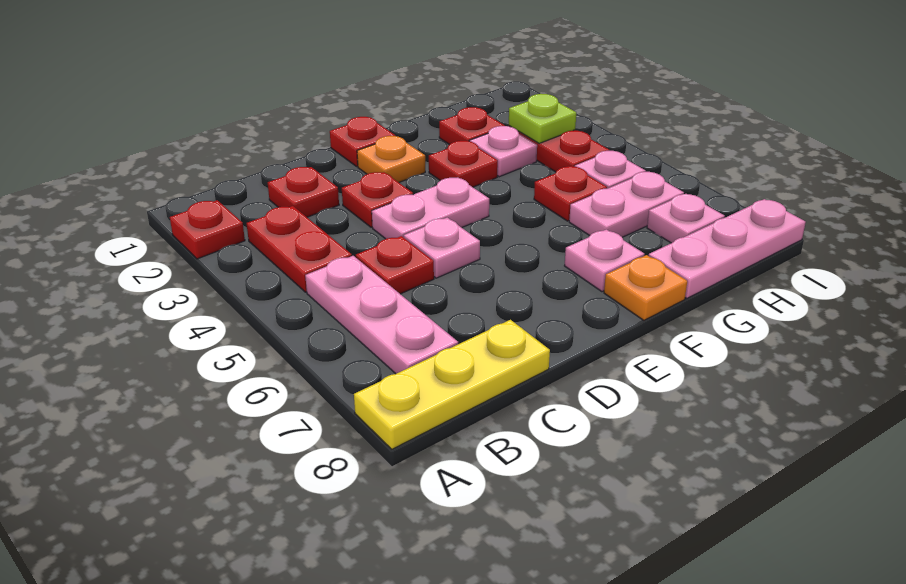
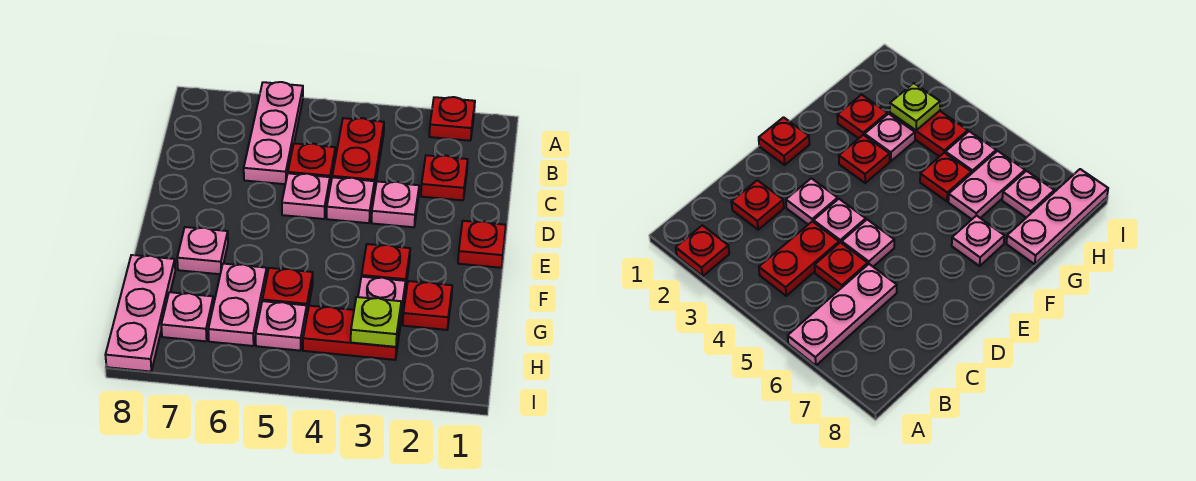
yellow plate A8:C8 level 1 -> none
red plate B3:B4 level 1 -> red plate B4:C4 level 1
pink plate B5:B7 level 1 -> pink plate A6:C6 level 1
red plate D3 level 1 -> pink plate D3 level 1
pink plate D4:E4 level 1 -> pink plate D4 level 1
orange plate E2 level 1 -> none
orange plate F8 level 1 -> none

